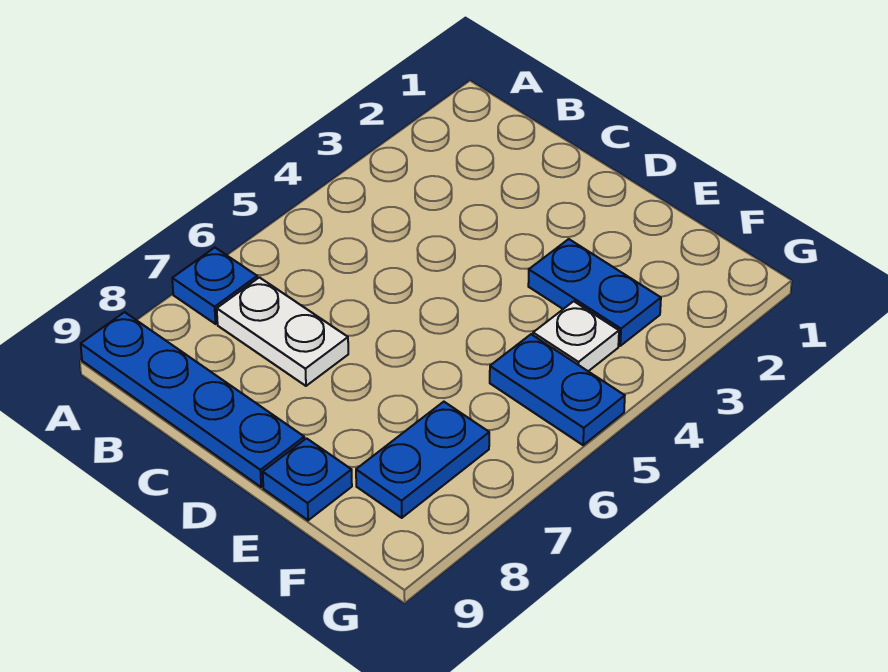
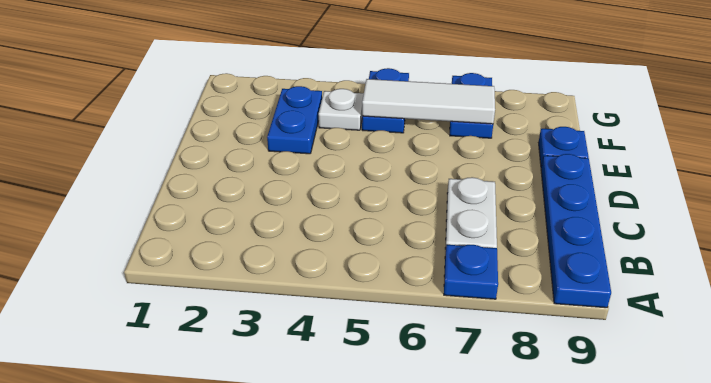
none -> white tile F5:F7 level 2
blue plate F7:F8 level 1 -> blue plate F7:G7 level 1

